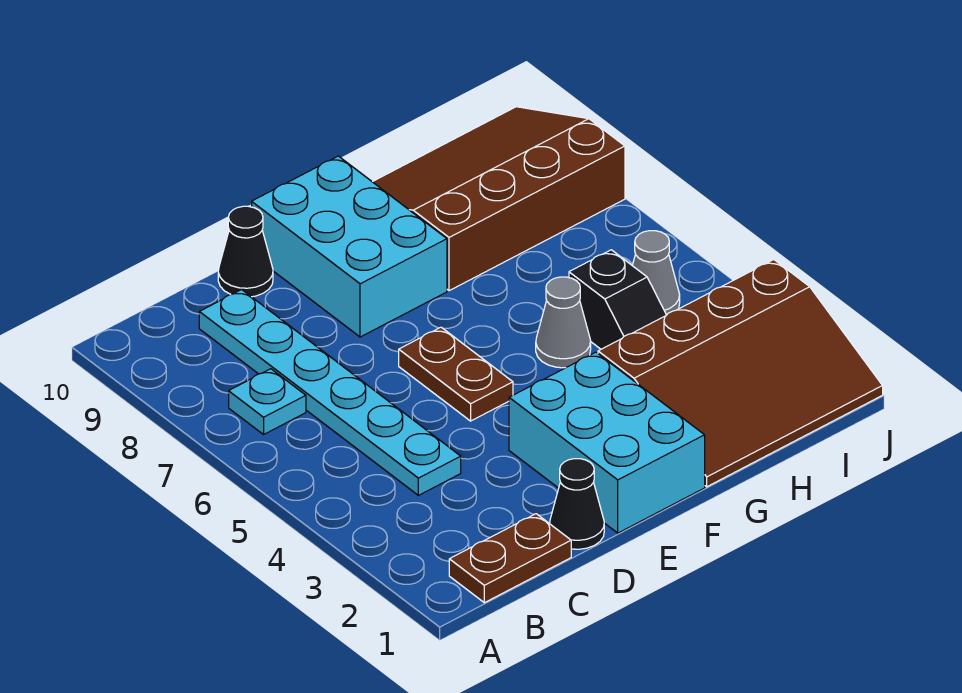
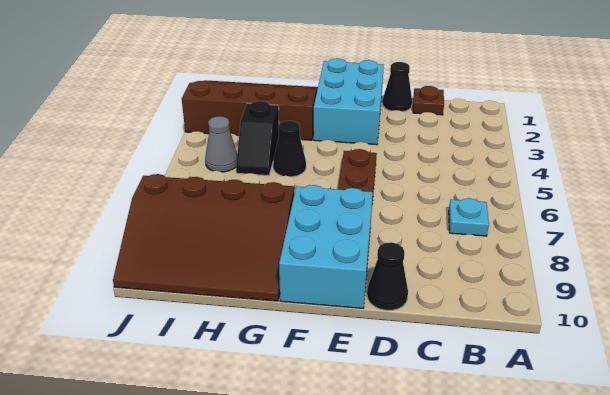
brown plate B1:C1 level 1 -> brown plate C1 level 1
cyan plate C4:C9 level 1 -> none
grey cone G5 level 1 -> black cone G5 level 1
black slope H4:H5 level 1 top 5 -> black slope H4:H5 level 1 top 4

